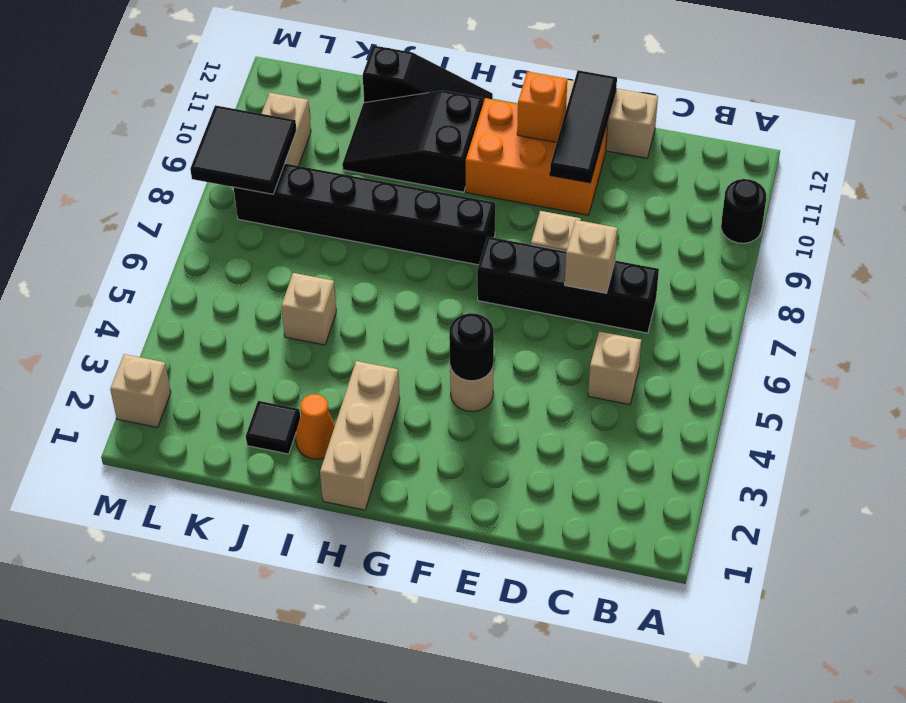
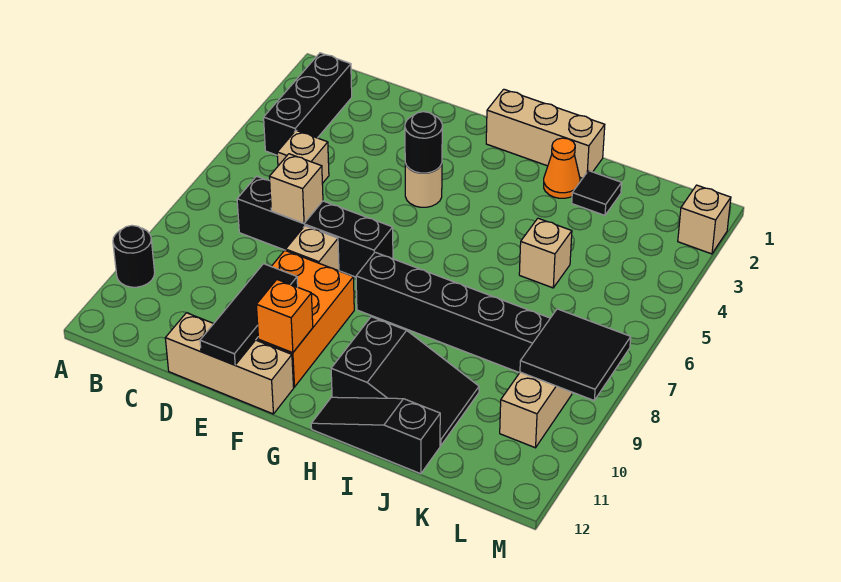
none -> black brick B2:B4 level 1
orange brick E10:G11 level 1 -> orange brick E9:F11 level 1
tan brick H1:H3 level 1 -> tan brick G1:I1 level 1

